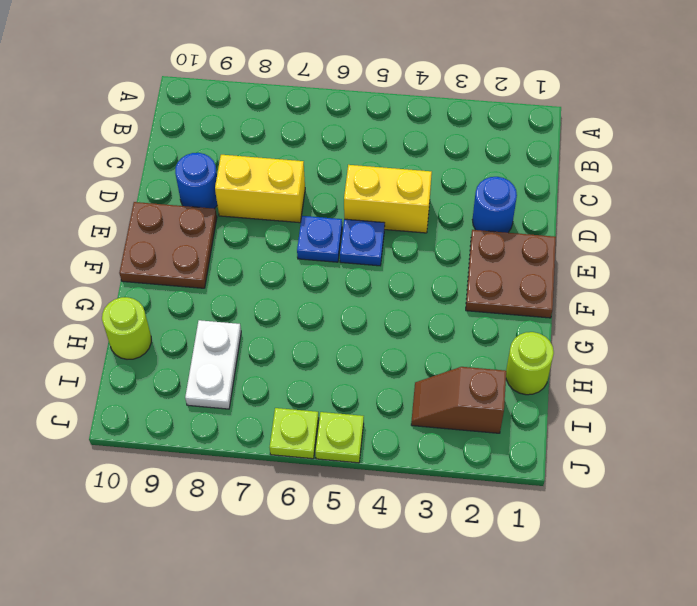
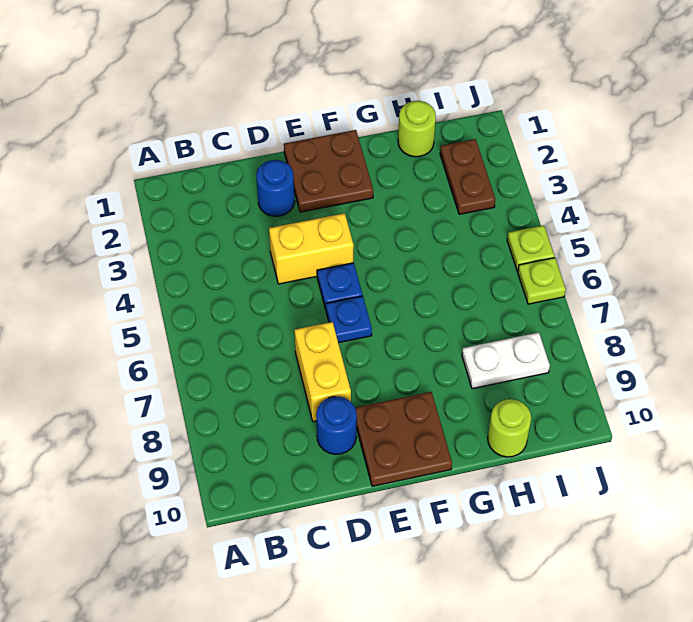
yellow brick D4:D5 level 1 -> yellow brick D4:E4 level 1
brown slope I2:I3 level 1 top 2 -> brown plate I2:I3 level 1

